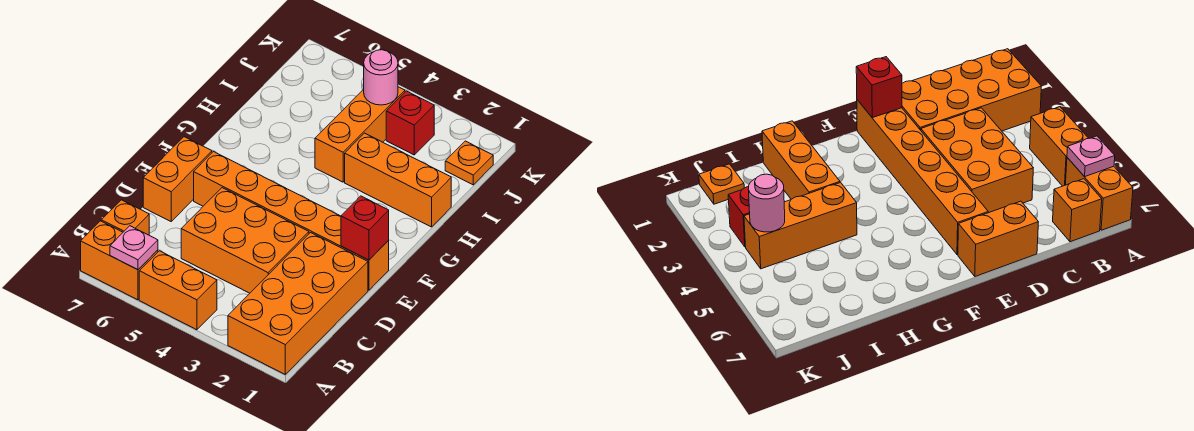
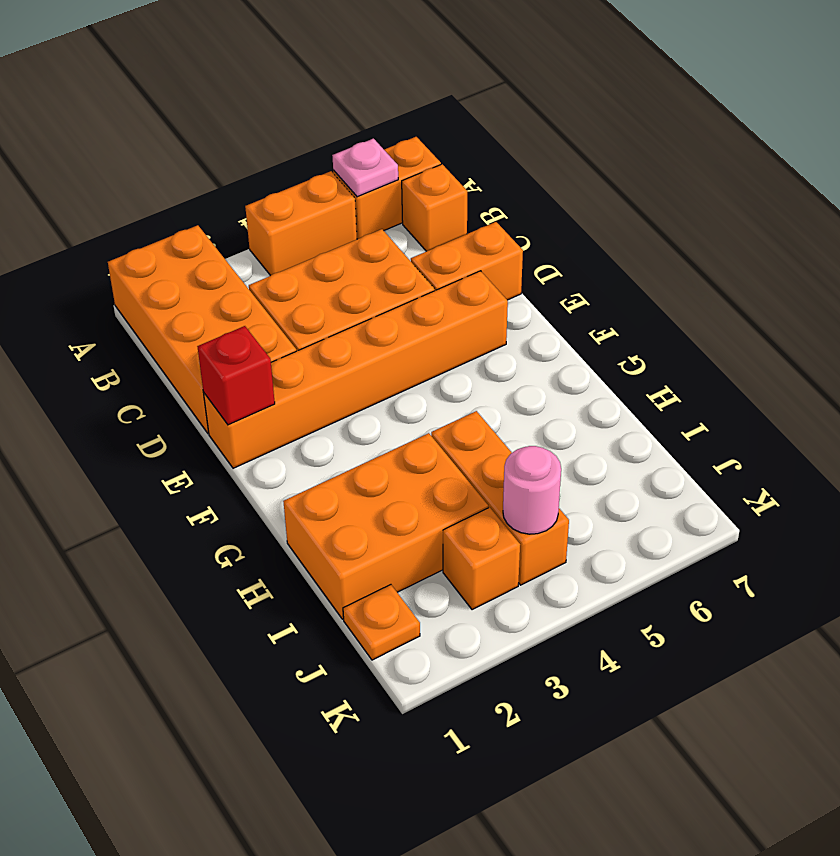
orange brick D7:E7 level 1 -> orange brick D6:D7 level 1
orange brick H1:H3 level 1 -> orange brick H1:I3 level 1
red brick J3 level 1 -> orange brick J3 level 1

